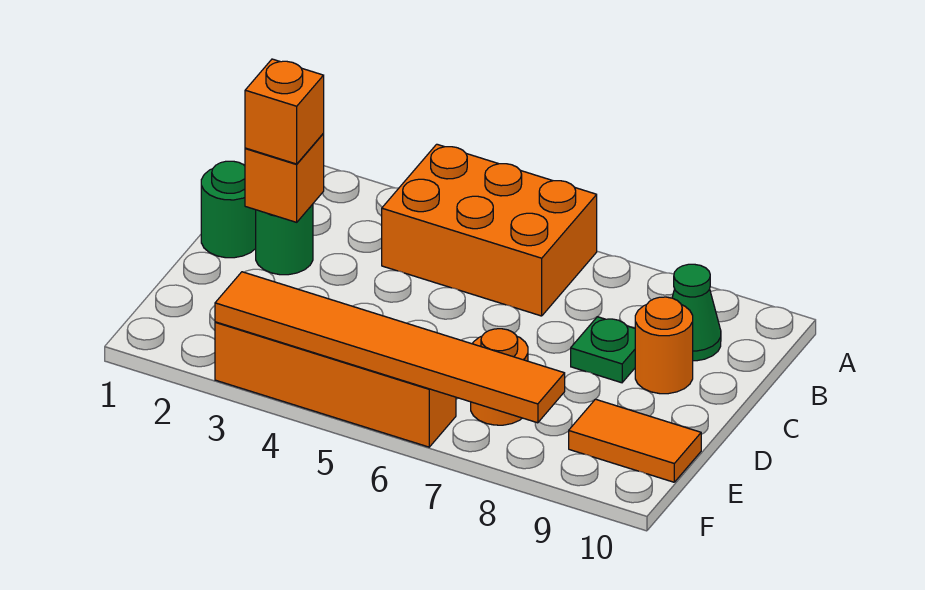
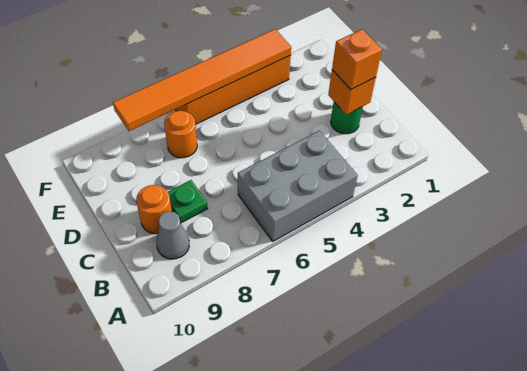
orange brick A4:B6 level 1 -> grey brick A4:B6 level 1
green cone B9 level 1 -> grey cone B9 level 1
green round brick C1 level 1 -> none
orange tile E9:E10 level 1 -> none

